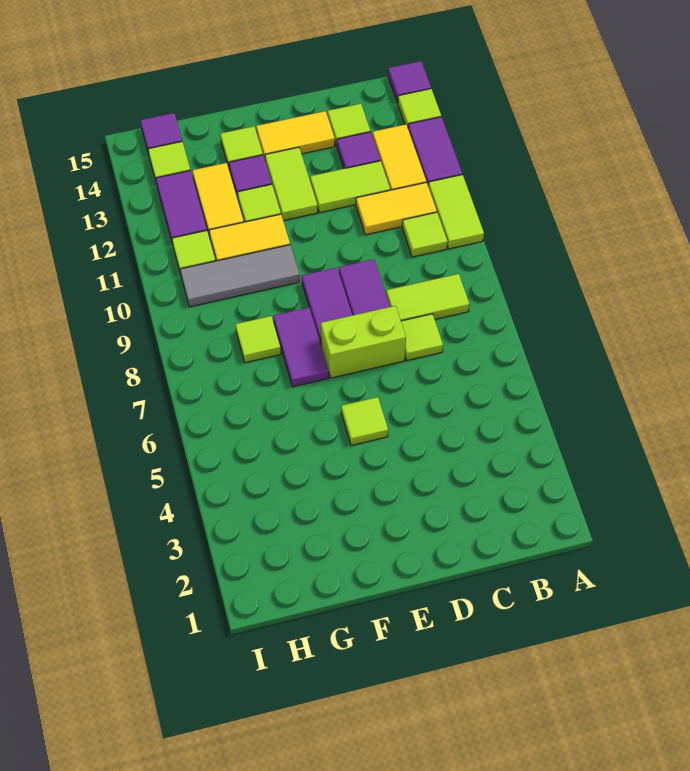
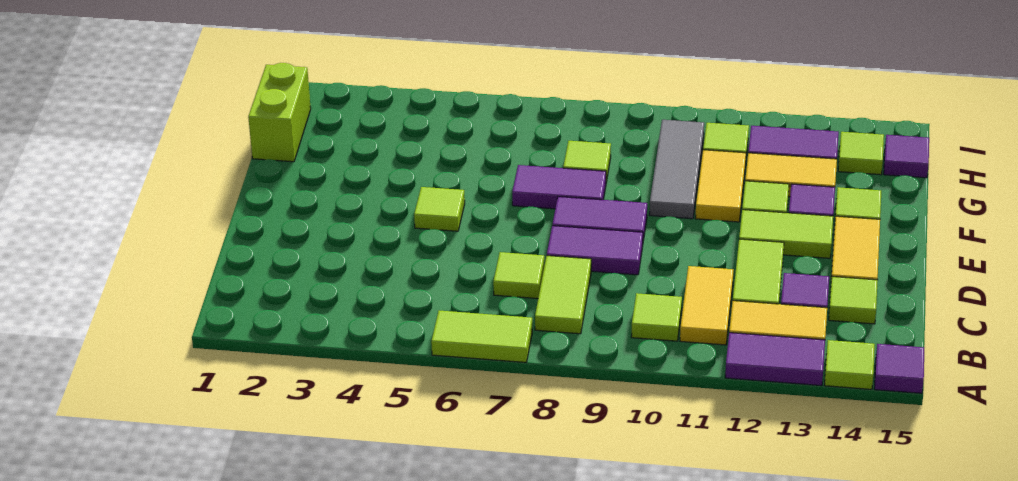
lime tile A10:A11 level 1 -> lime tile A6:A7 level 1
lime brick D7:E7 level 1 -> lime brick G1:H1 level 1

